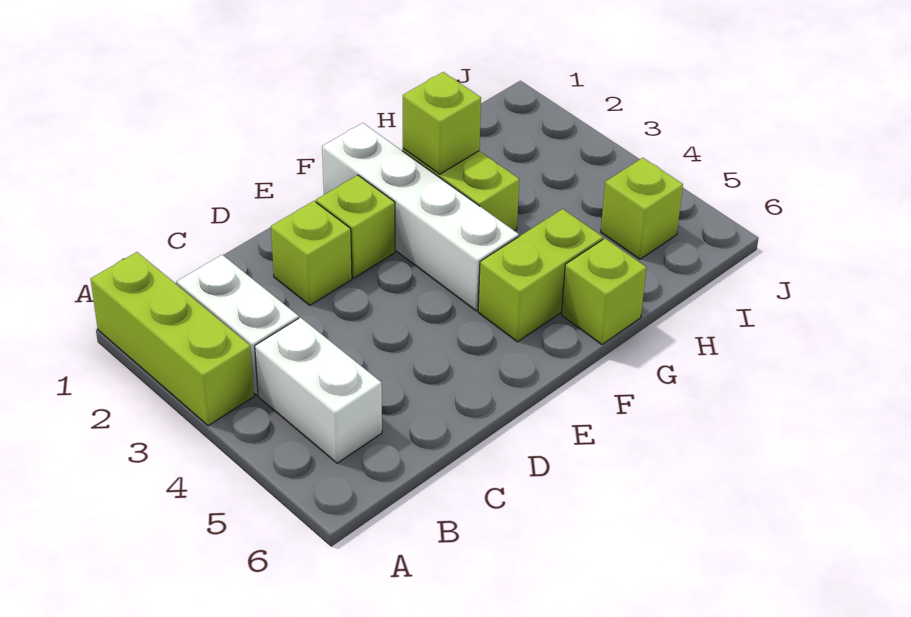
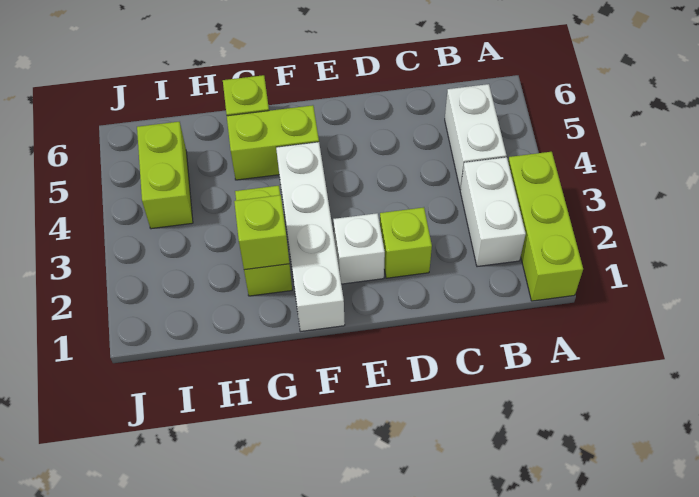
lime brick E2 level 1 -> white brick E2 level 1
lime brick I5 level 1 -> lime brick I4:I5 level 1

